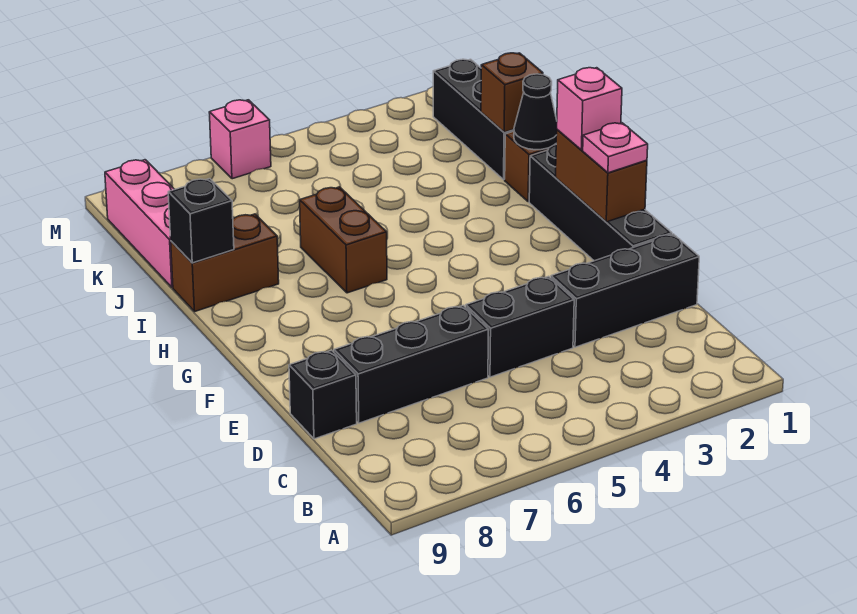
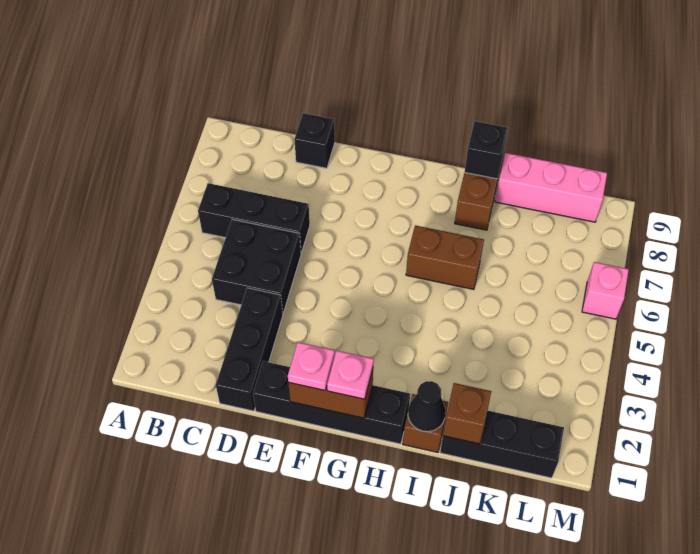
black brick D4:D5 level 1 -> black brick C4:D5 level 1
black brick D6:D8 level 1 -> black brick B6:D6 level 1
pink brick G1 level 3 -> pink plate G1 level 3

